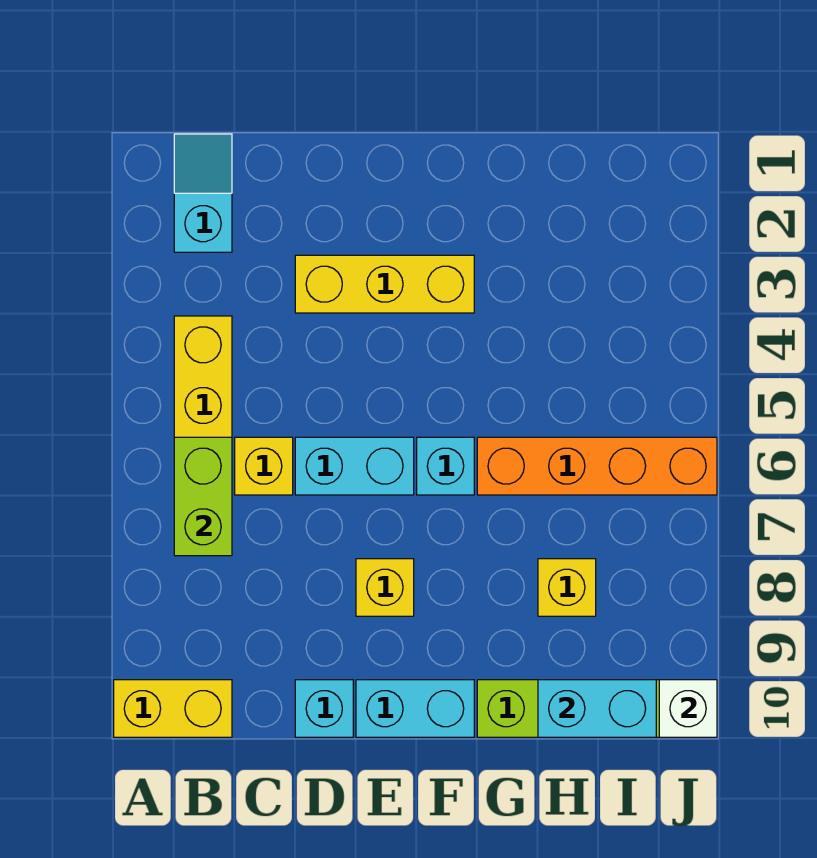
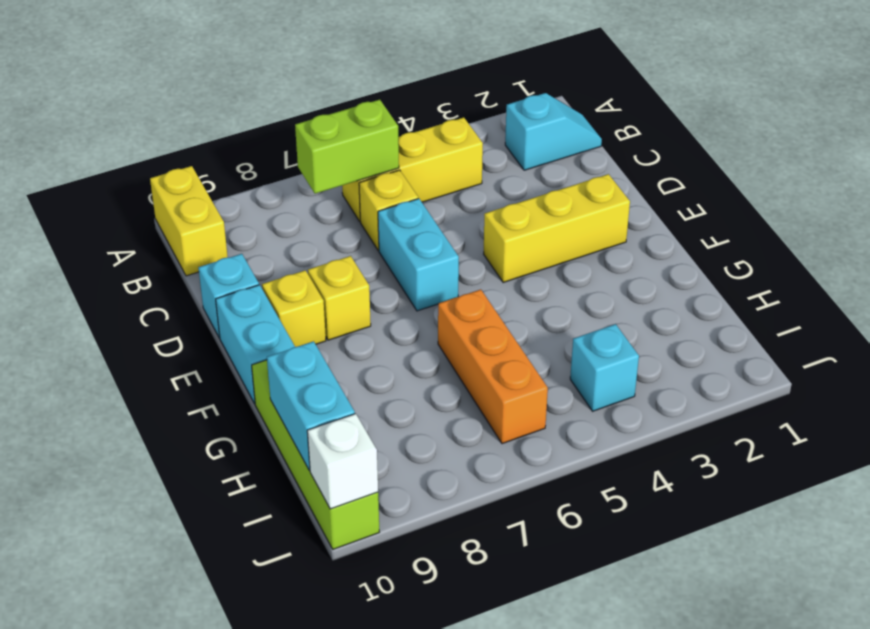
yellow brick D3:F3 level 1 -> yellow brick E2:E4 level 1
cyan brick F6 level 1 -> cyan brick I4 level 1
orange brick G6:J6 level 1 -> orange brick G6:I6 level 1
yellow brick H8 level 1 -> yellow brick E9 level 1

